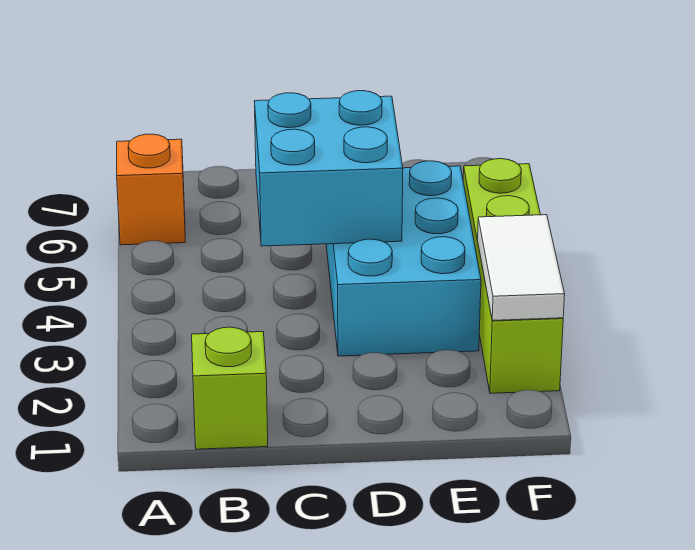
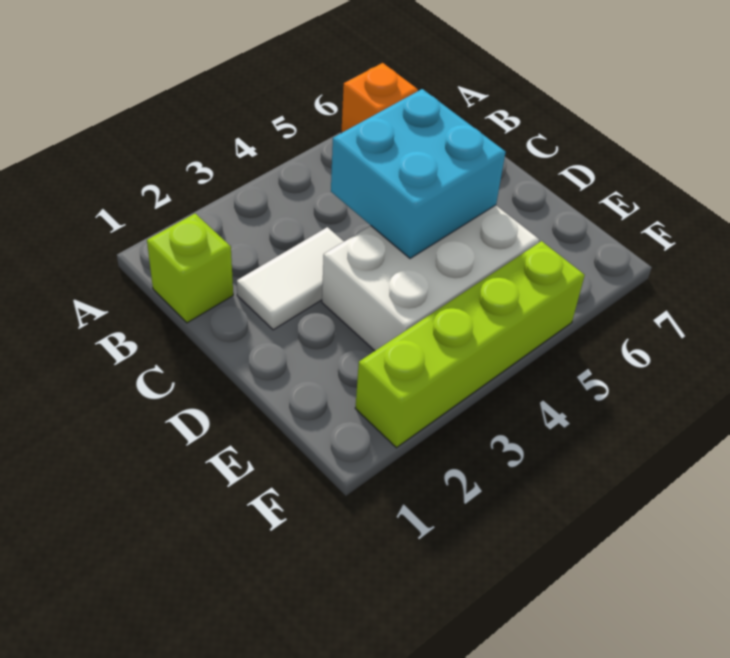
cyan brick D3:E5 level 1 -> white brick D3:E5 level 1
white tile F2:F3 level 2 -> white tile C2:C3 level 1

